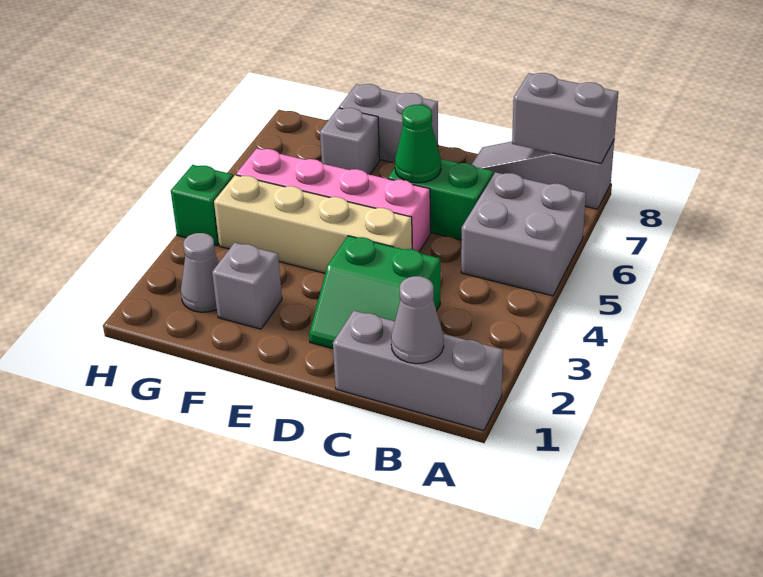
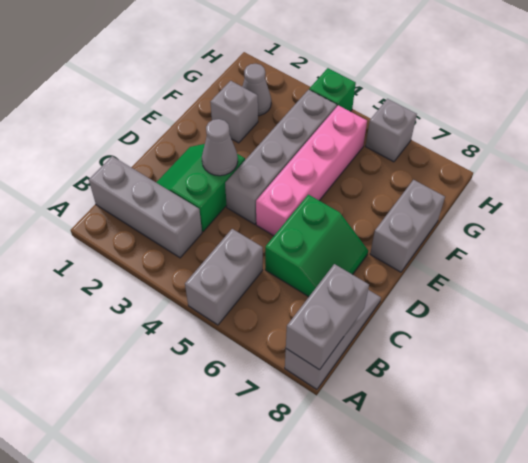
grey brick A1:C1 level 1 -> grey brick B1:B3 level 1
grey brick A5:B6 level 1 -> grey brick A5:B5 level 1
grey cone B1 level 2 -> grey cone D3 level 2
tan brick D4:G4 level 1 -> grey brick D4:G4 level 1
green cone D6 level 2 -> none
grey brick F7 level 1 -> grey brick H6 level 1

